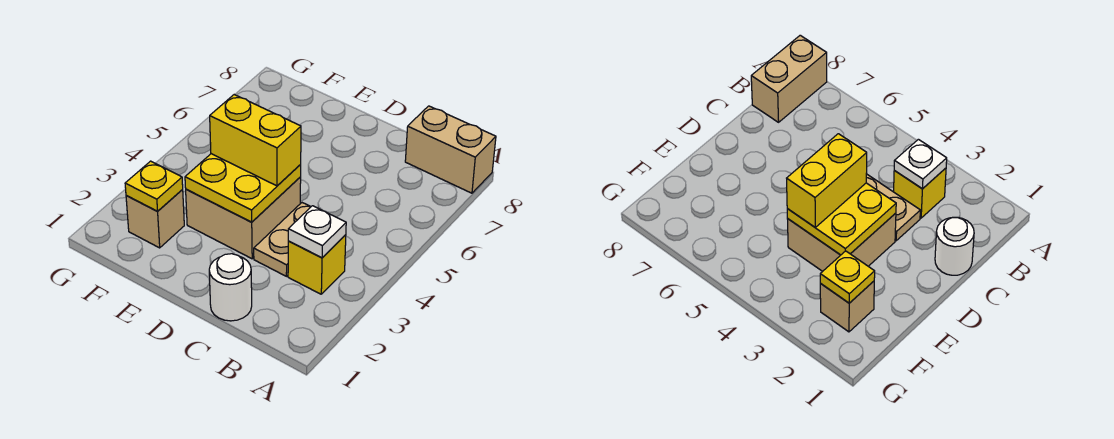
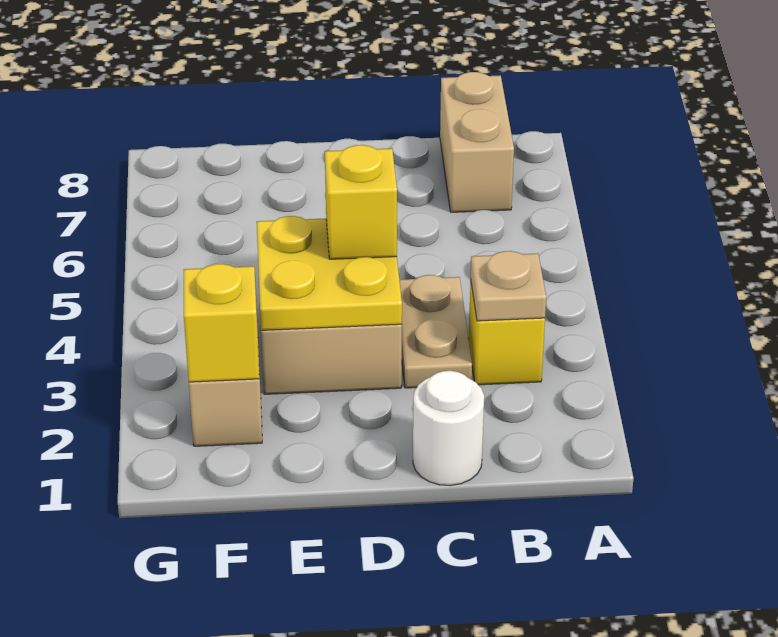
tan brick A8:B8 level 1 -> tan brick B7:B8 level 1
white plate B3 level 2 -> tan plate B3 level 2
yellow brick D4:E4 level 3 -> yellow brick D4 level 3
yellow plate F2 level 2 -> yellow brick F2 level 2

